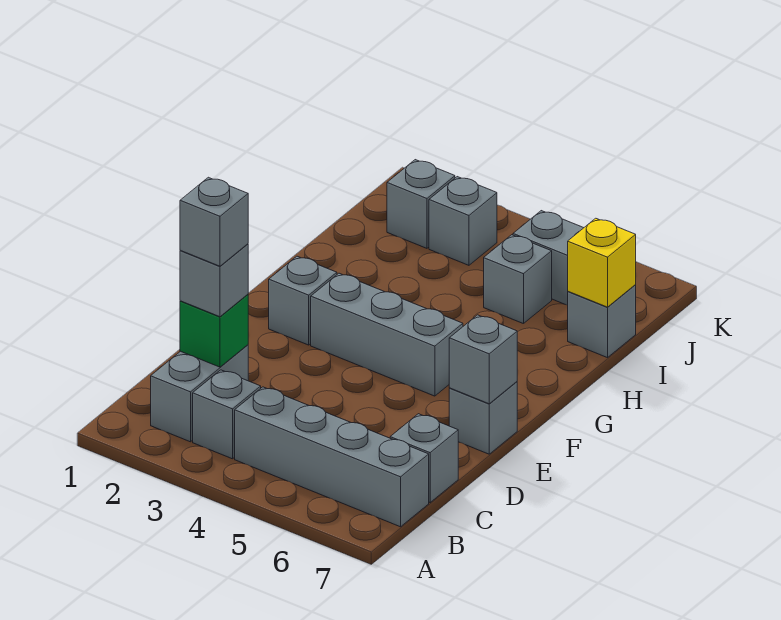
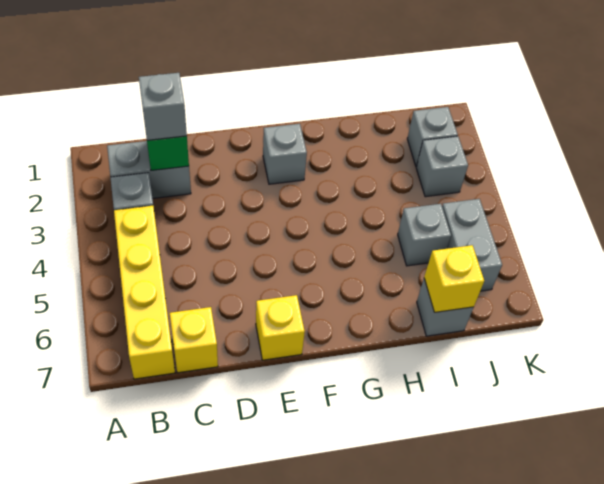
grey brick B4:B7 level 1 -> yellow brick B4:B7 level 1
grey brick C2 level 4 -> none
grey brick C7 level 1 -> yellow brick C7 level 1
grey brick E7 level 1 -> yellow brick E7 level 1
grey brick E7 level 2 -> none
grey brick F3:F5 level 1 -> none

